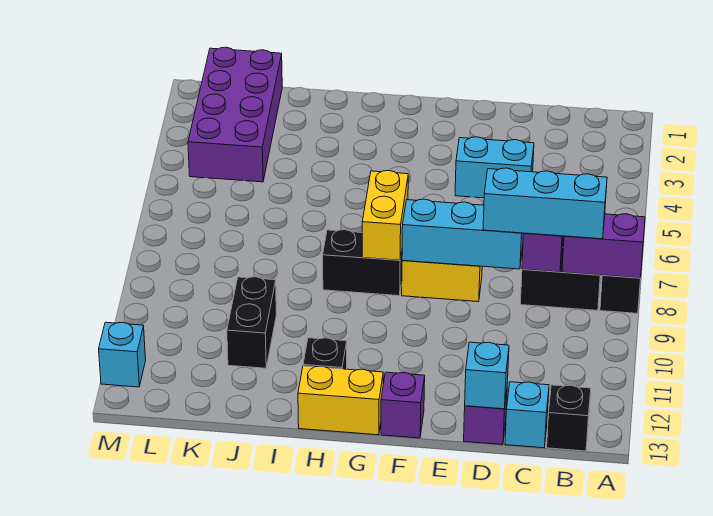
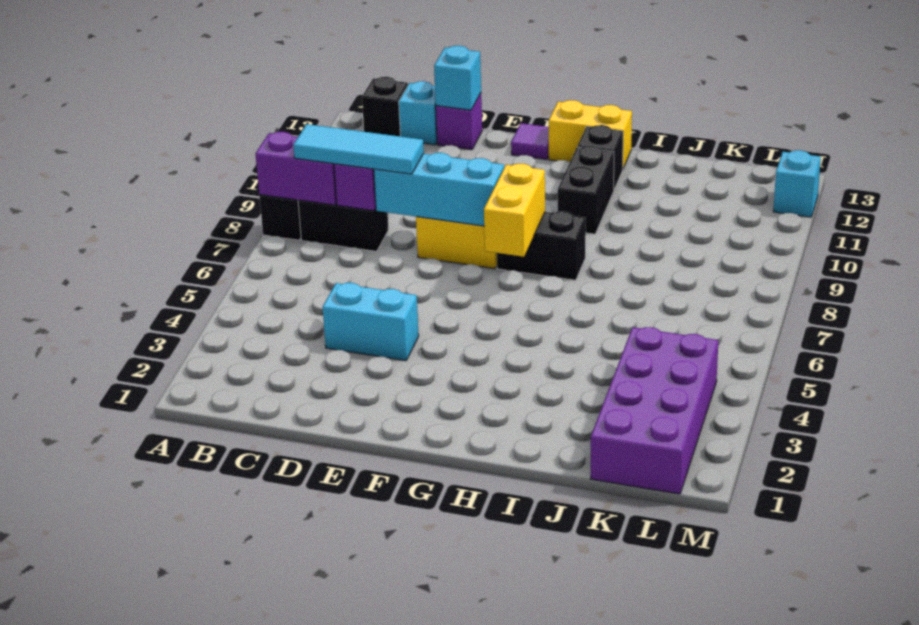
cyan brick B8:D8 level 3 -> cyan tile B8:D8 level 3
purple brick F13 level 1 -> purple tile F13 level 1
black brick J10:J11 level 1 -> black brick H10:H11 level 1

